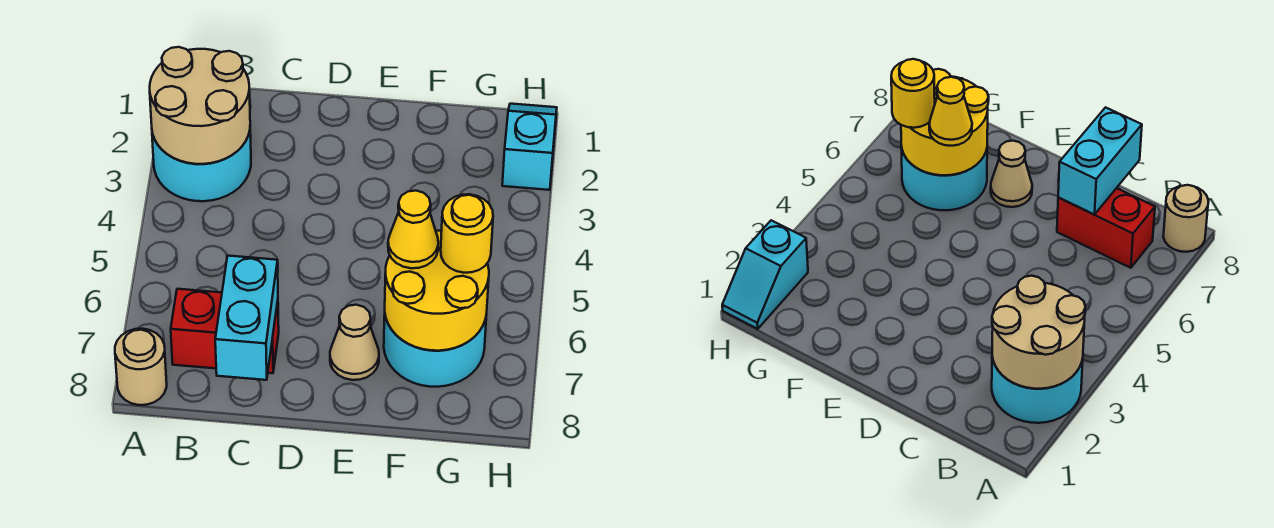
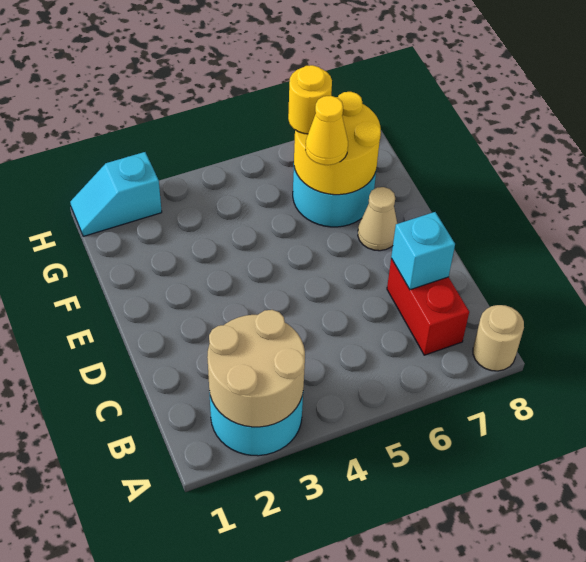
cyan brick C7:C8 level 2 -> cyan brick C7 level 2

